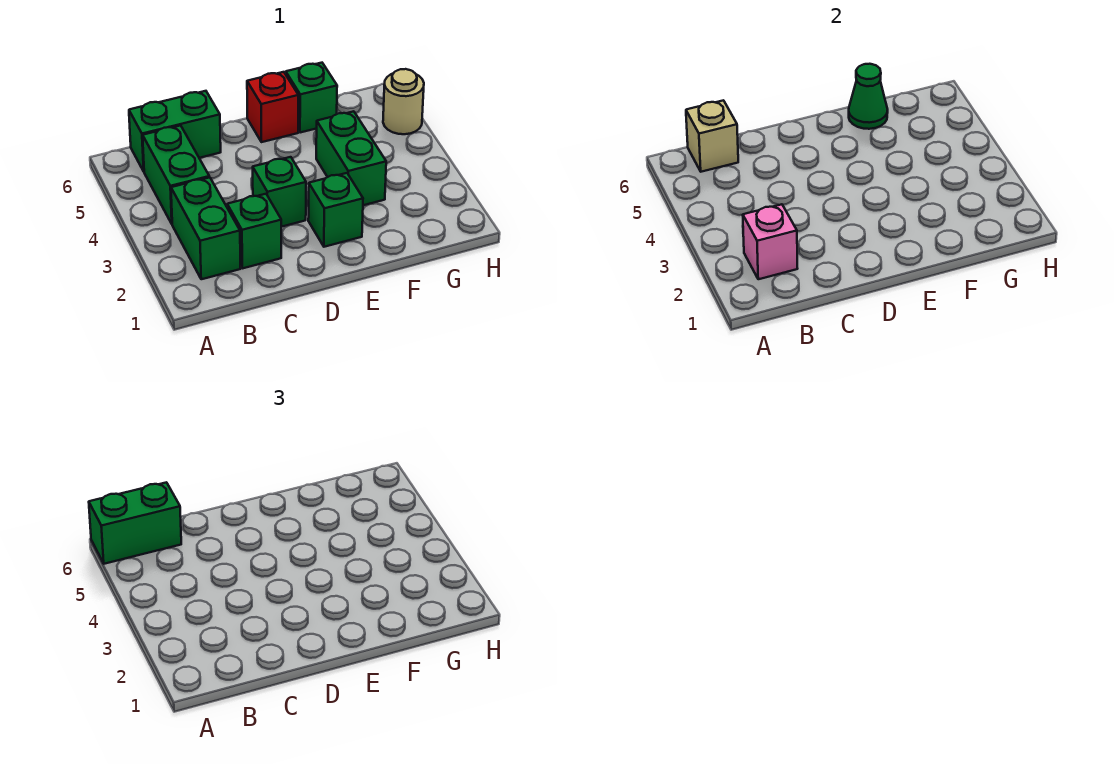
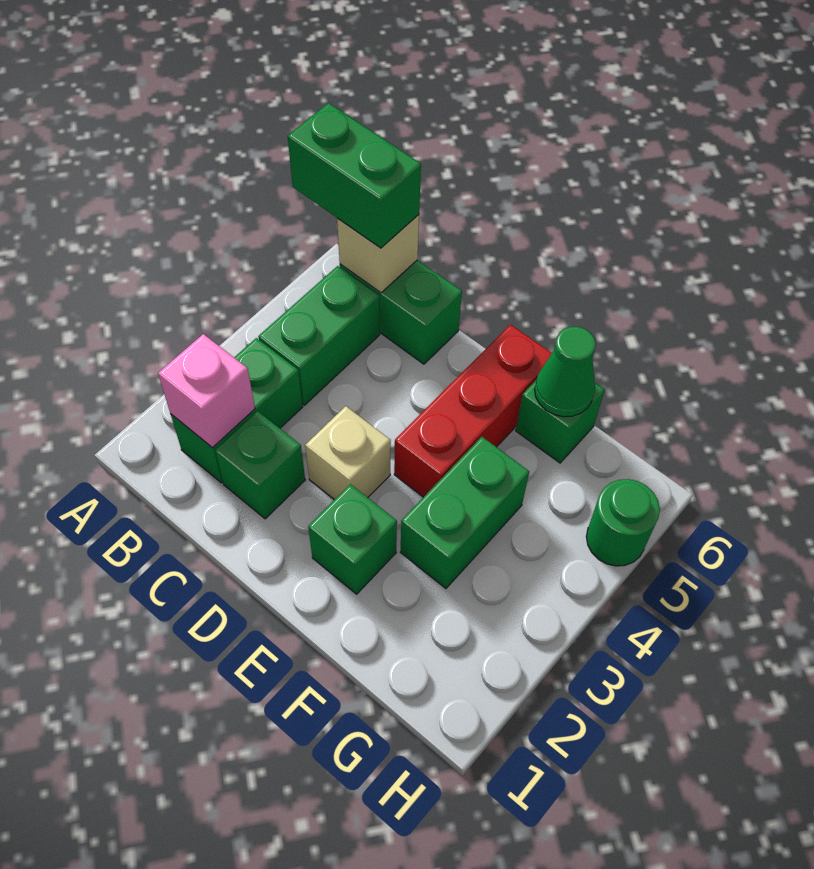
green brick D3 level 1 -> tan brick D3 level 1
red brick E6 level 1 -> red brick E4:E6 level 1
tan round brick H5 level 1 -> green round brick H5 level 1

